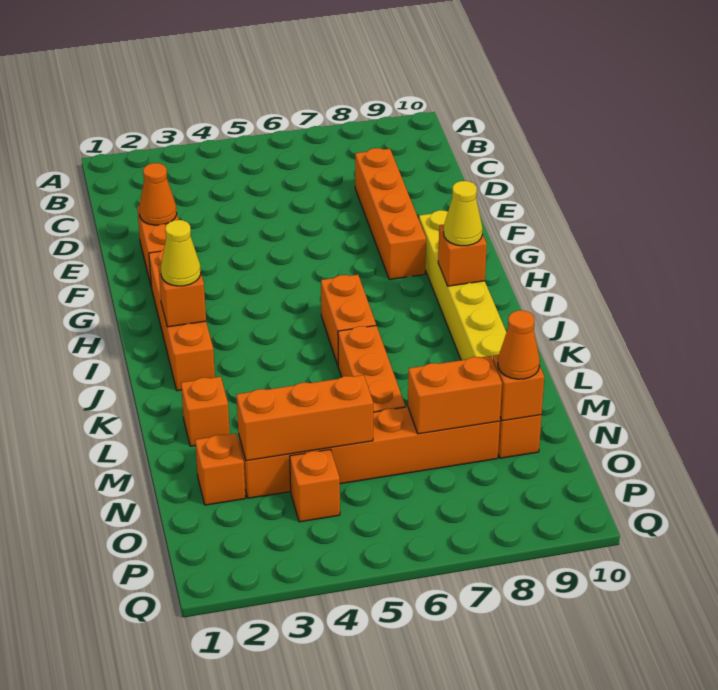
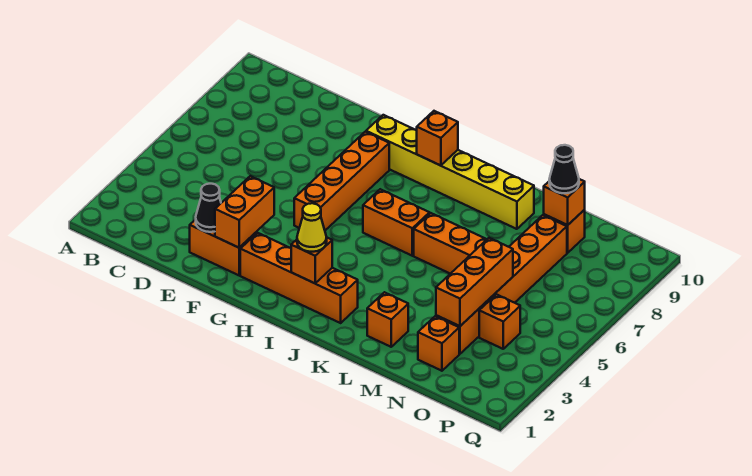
orange brick D8:G8 level 1 -> orange brick G5:G8 level 1
orange cone E2 level 2 -> black cone E2 level 2
yellow cone I9 level 3 -> none
orange brick N7:N8 level 2 -> orange brick F2:F3 level 2
orange cone N9 level 3 -> black cone N9 level 3

